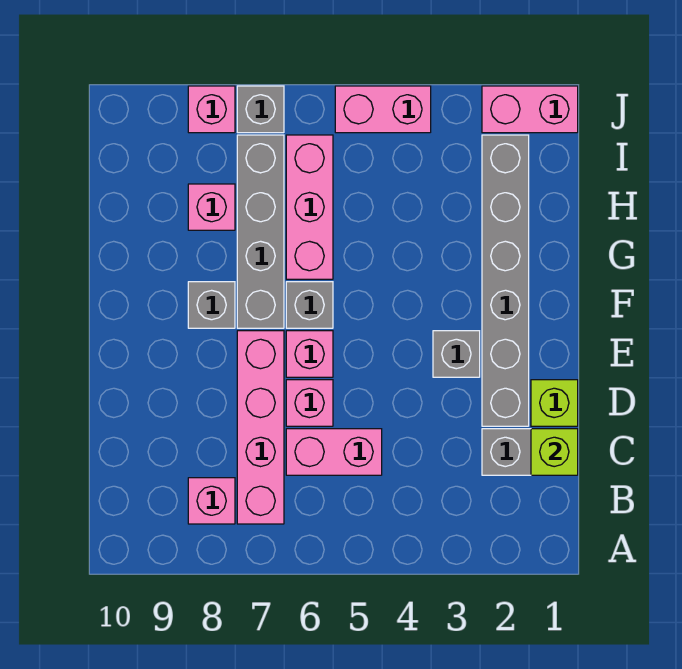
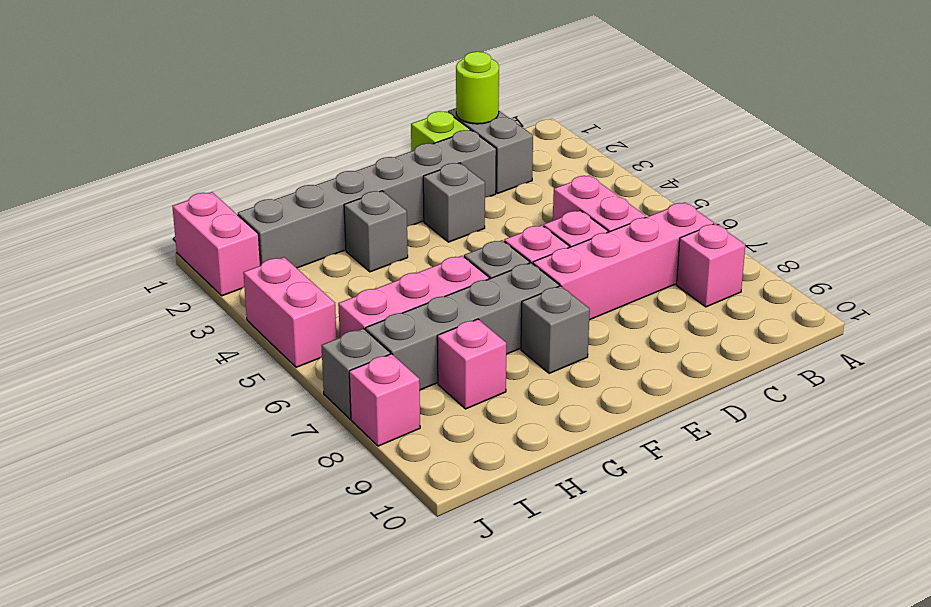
lime brick C1 level 2 -> lime round brick C1 level 2
none -> grey brick G3 level 1

